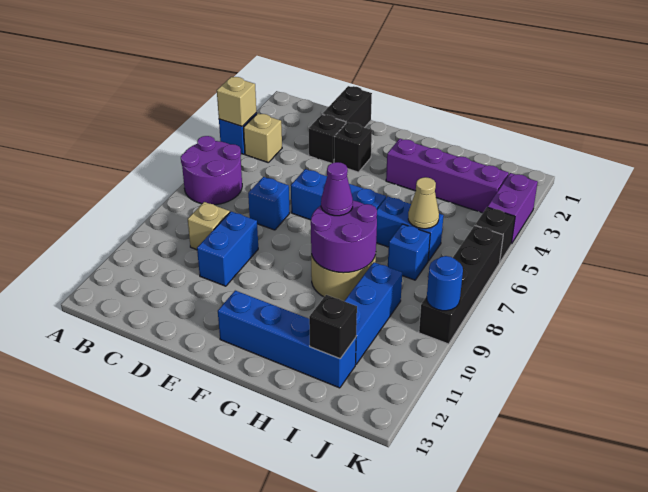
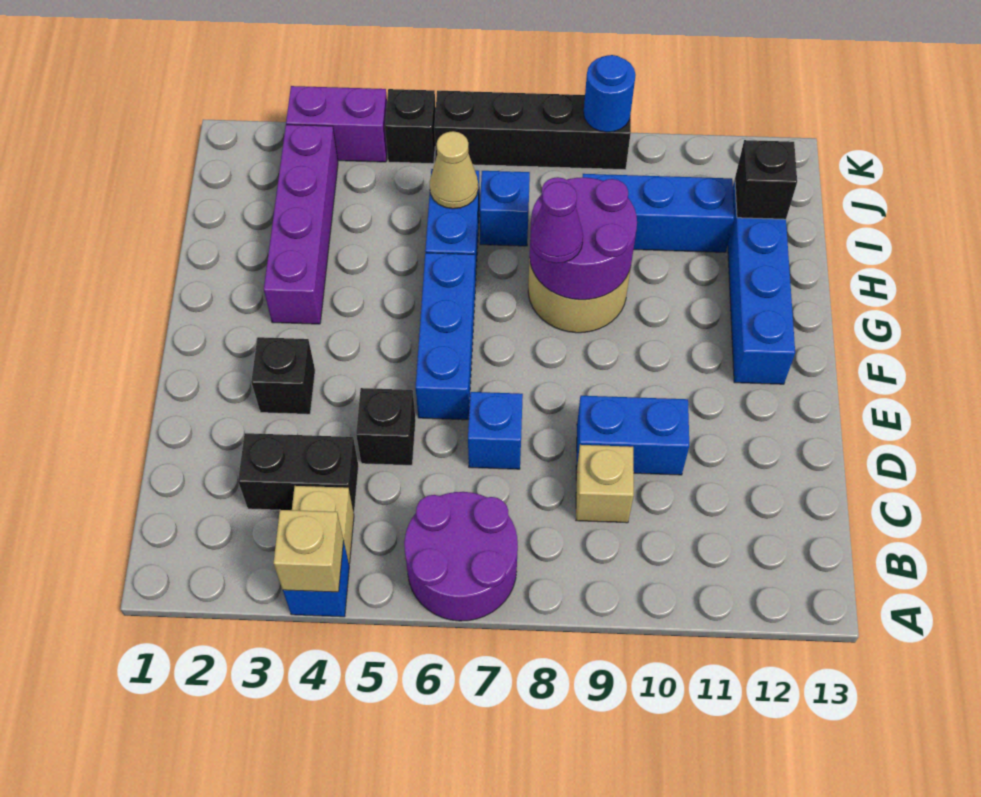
black brick D1:D2 level 1 -> black brick C3:C4 level 1
black brick D3 level 1 -> black brick D5 level 1

